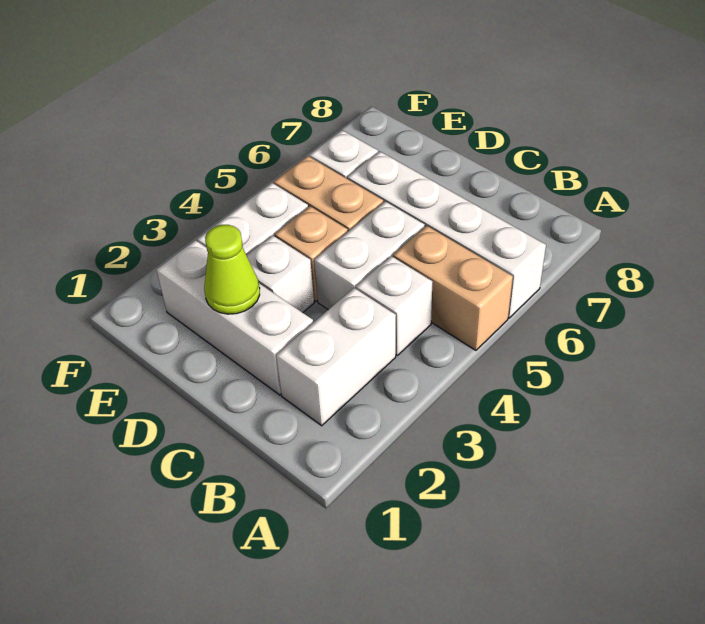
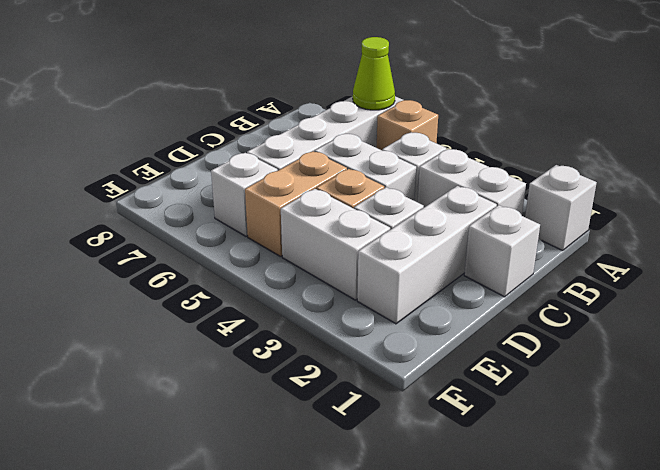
none -> white brick A1 level 1
tan brick A5:B5 level 1 -> tan brick A5 level 1
none -> white brick C1 level 1
lime cone D2 level 2 -> lime cone A6 level 2

